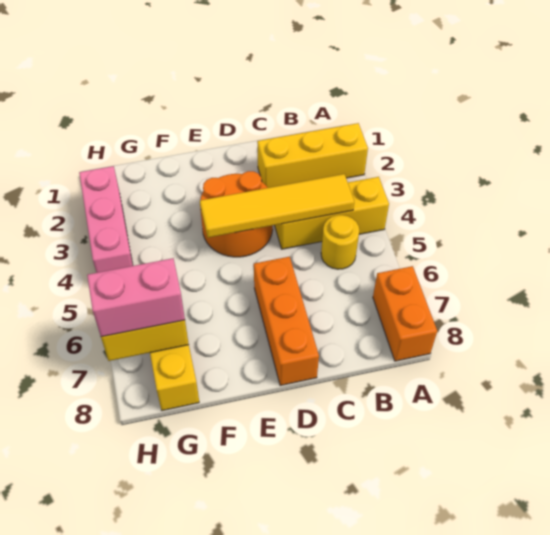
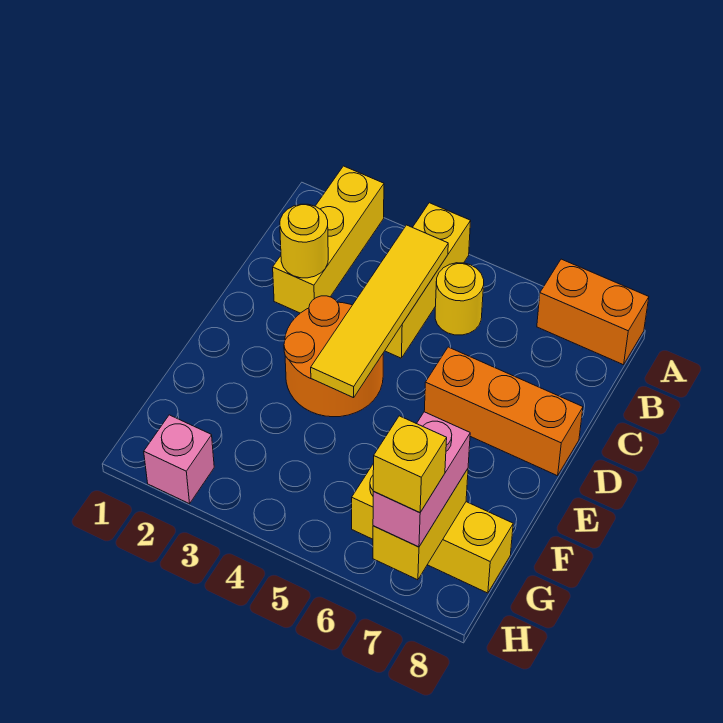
none -> yellow round brick C2 level 2
pink brick H2:H4 level 1 -> pink brick H2 level 1
none -> yellow brick H7 level 4

